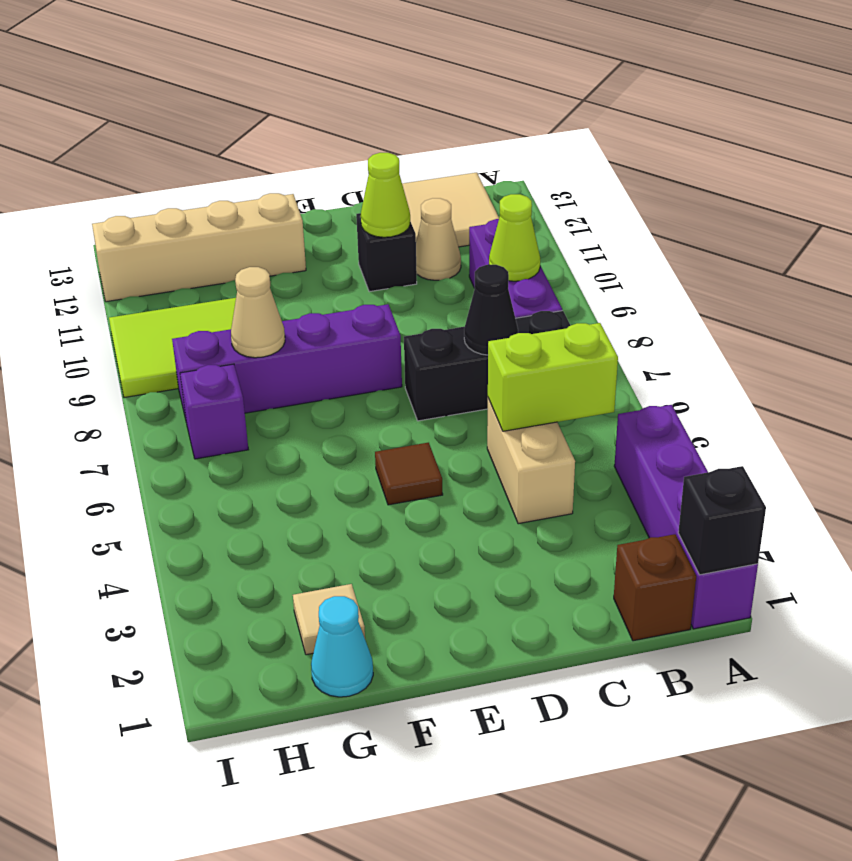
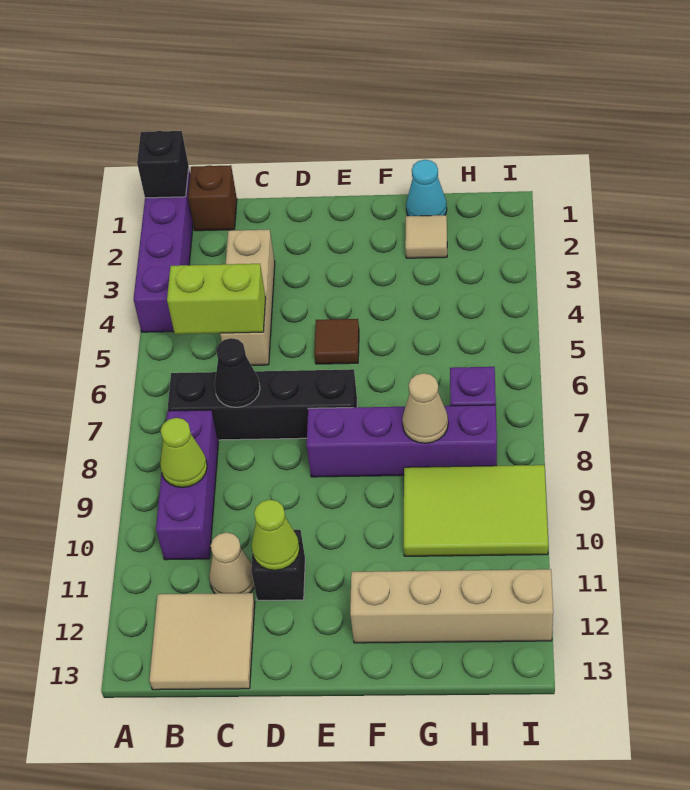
black brick B7:D7 level 1 -> black brick B7:E7 level 1
tan brick C4:C5 level 1 -> tan brick C3:C5 level 1

